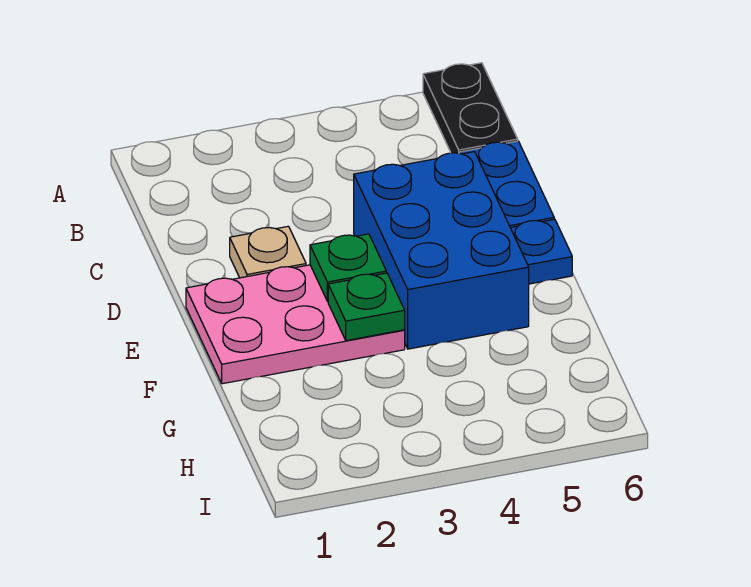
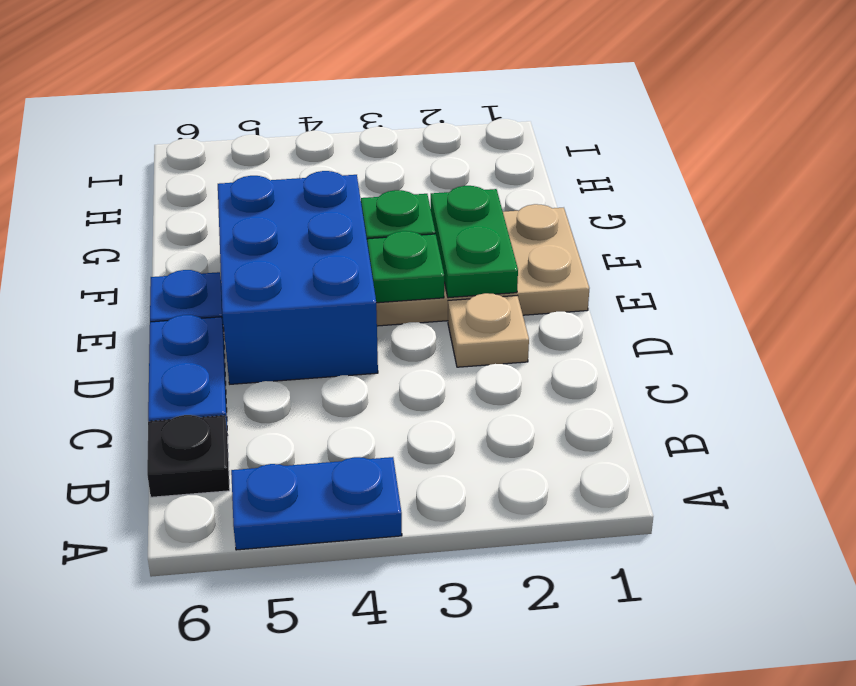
none -> blue plate A4:A5 level 1
black plate A6:B6 level 1 -> black plate B6 level 1
pink plate E1:F3 level 1 -> tan plate E1:F3 level 1
none -> green plate E2:F2 level 2

